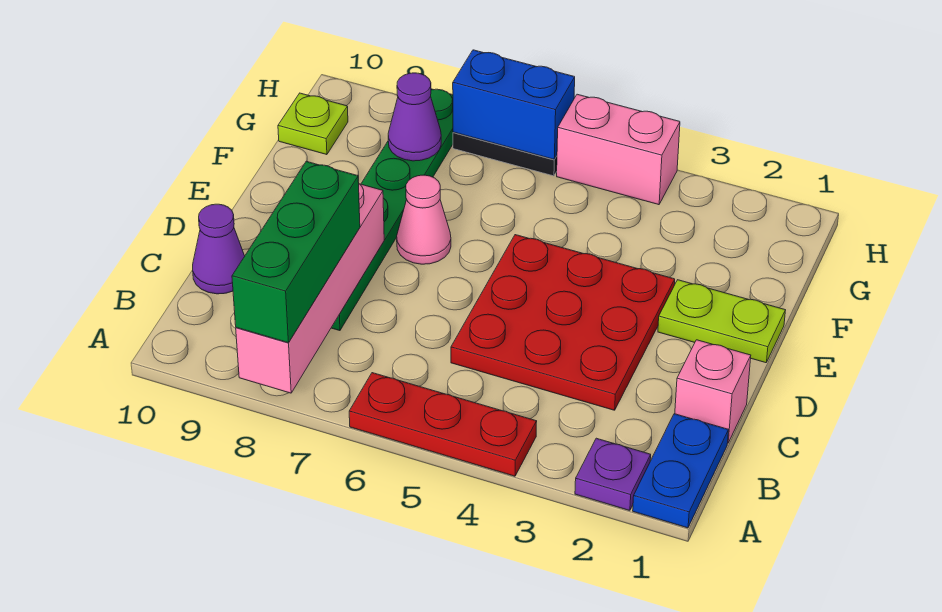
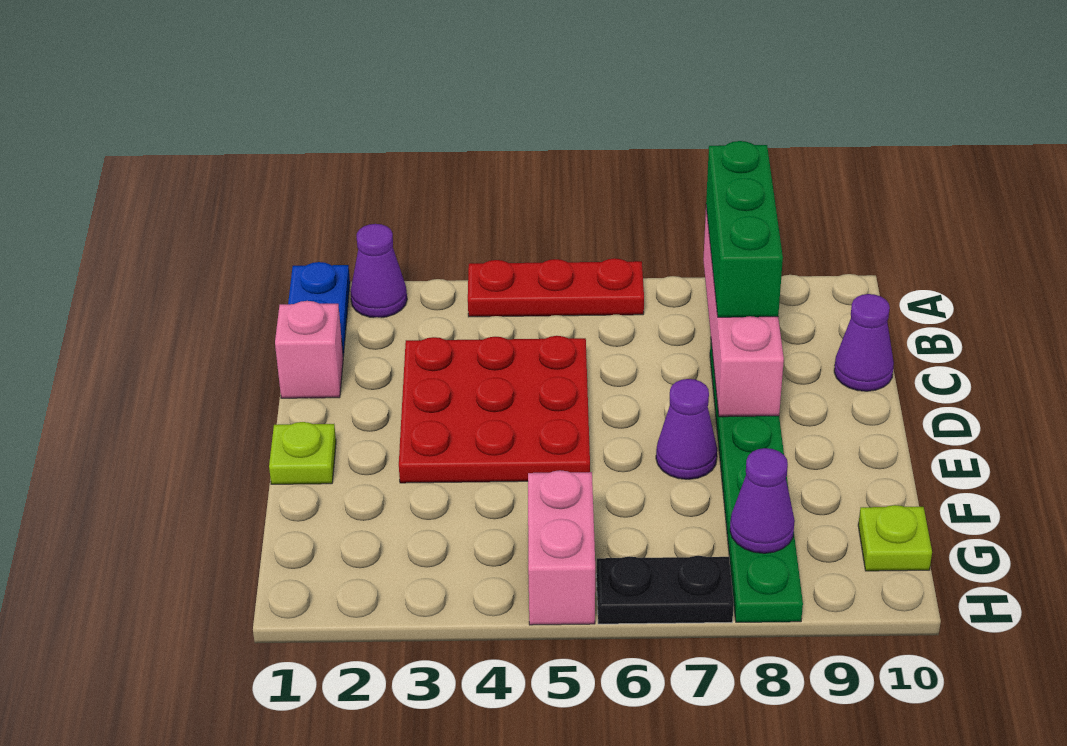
purple plate A2 level 1 -> purple cone A2 level 1
lime plate E1:E2 level 1 -> lime plate E1 level 1
pink cone E7 level 1 -> purple cone E7 level 1
pink brick H4:H5 level 1 -> pink brick G5:H5 level 1
blue brick H6:H7 level 2 -> none

